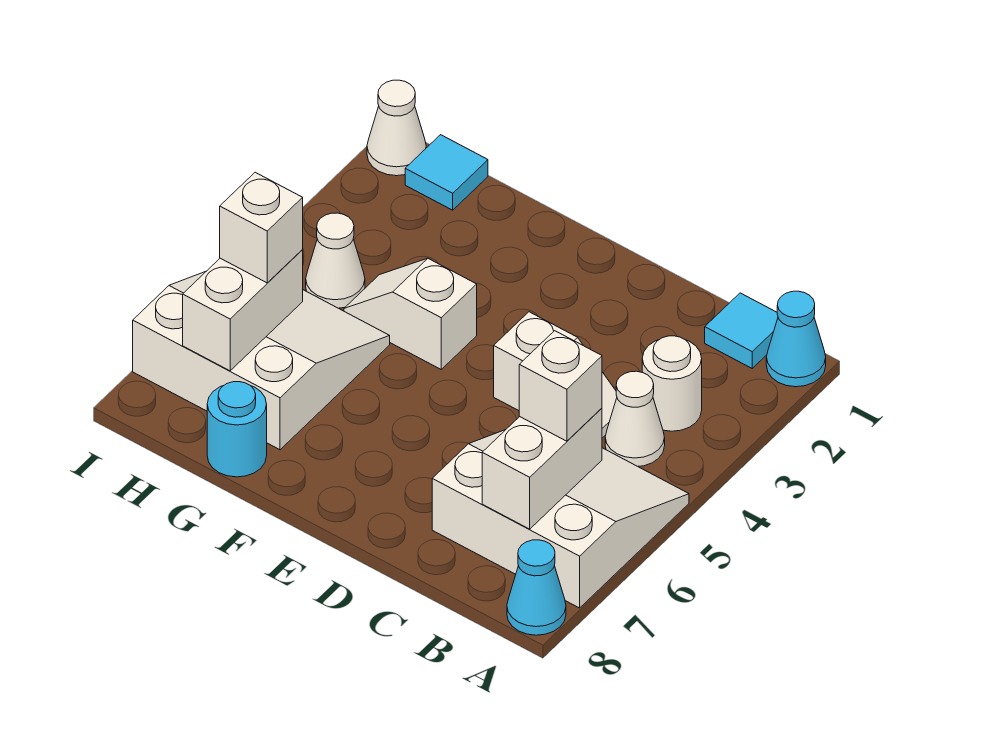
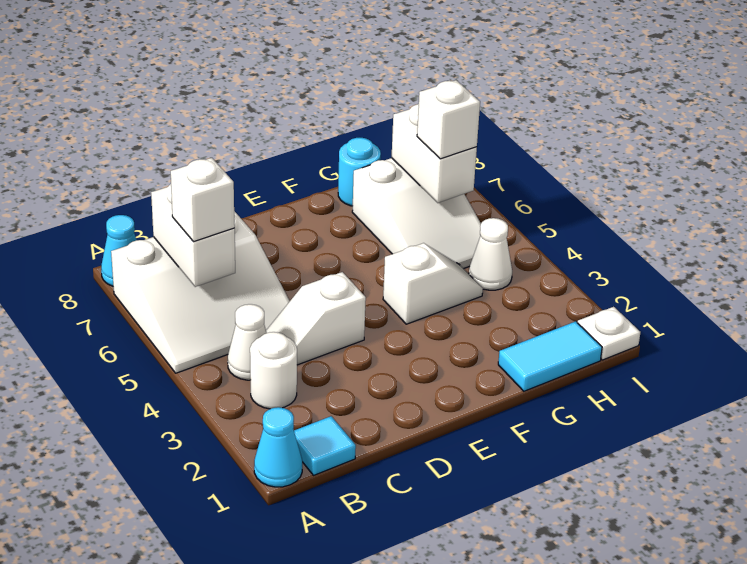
white slope G5:I7 level 1 top 7 -> white slope G5:H7 level 1 top 7
cyan tile H1 level 1 -> cyan tile G1:H1 level 1
white cone I1 level 1 -> white plate I1 level 1

